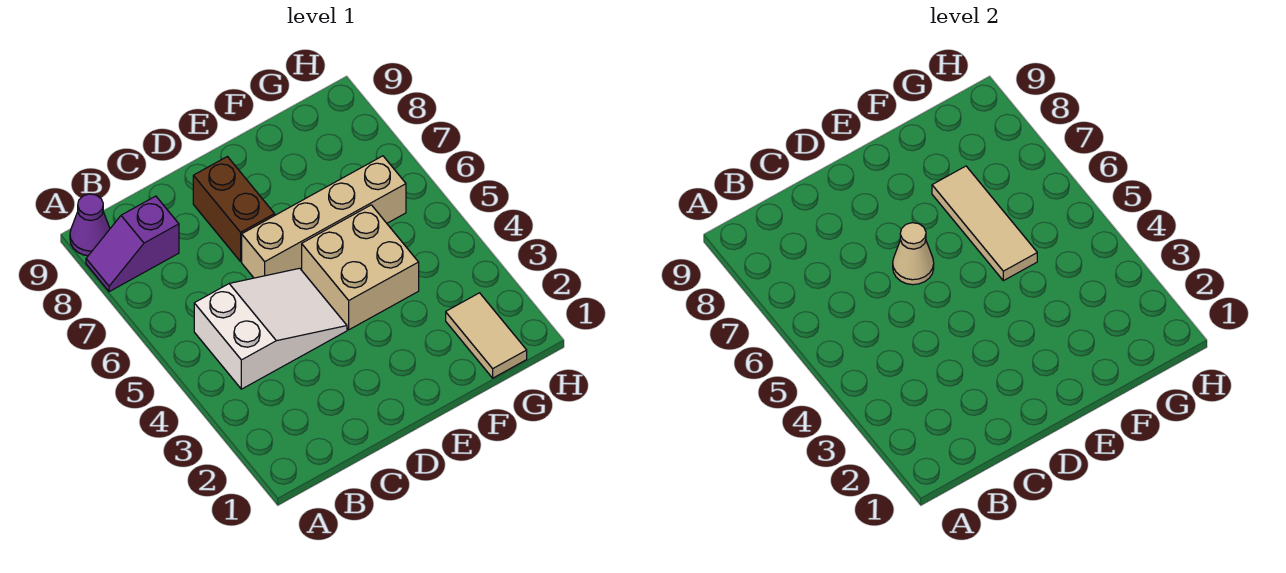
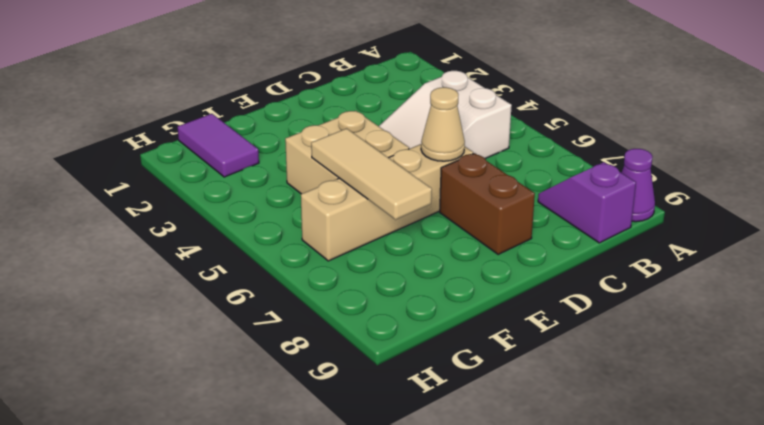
purple slope A8:B8 level 1 top B -> purple slope B8:B9 level 1 top 9
tan tile G1:G2 level 1 -> purple tile G1:G2 level 1

